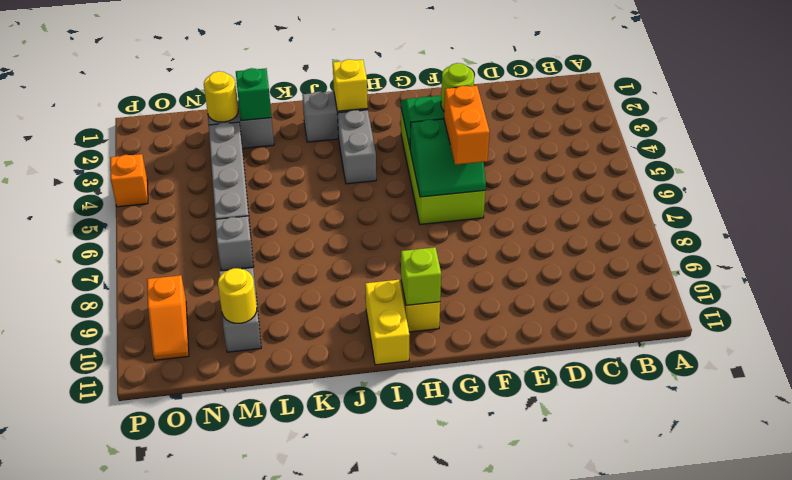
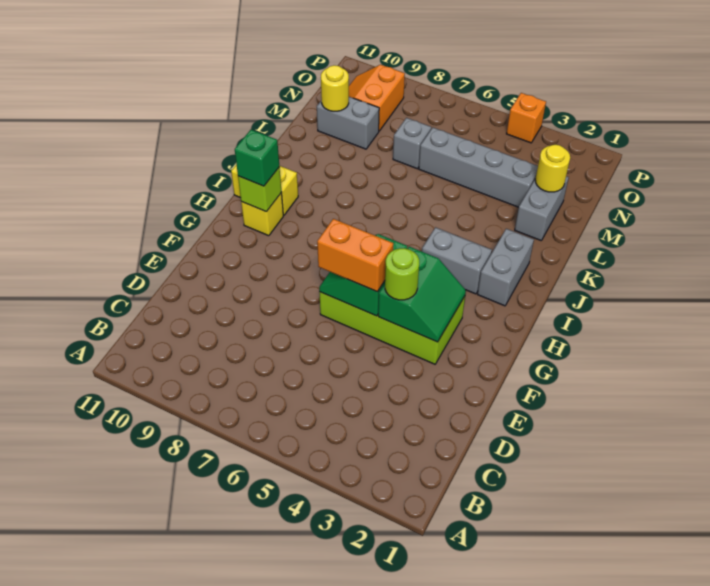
yellow brick I2 level 2 -> none
green brick L2 level 2 -> green brick H10 level 3
orange slope O9:O10 level 1 top 9 -> orange slope N9:O10 level 1 top 9

